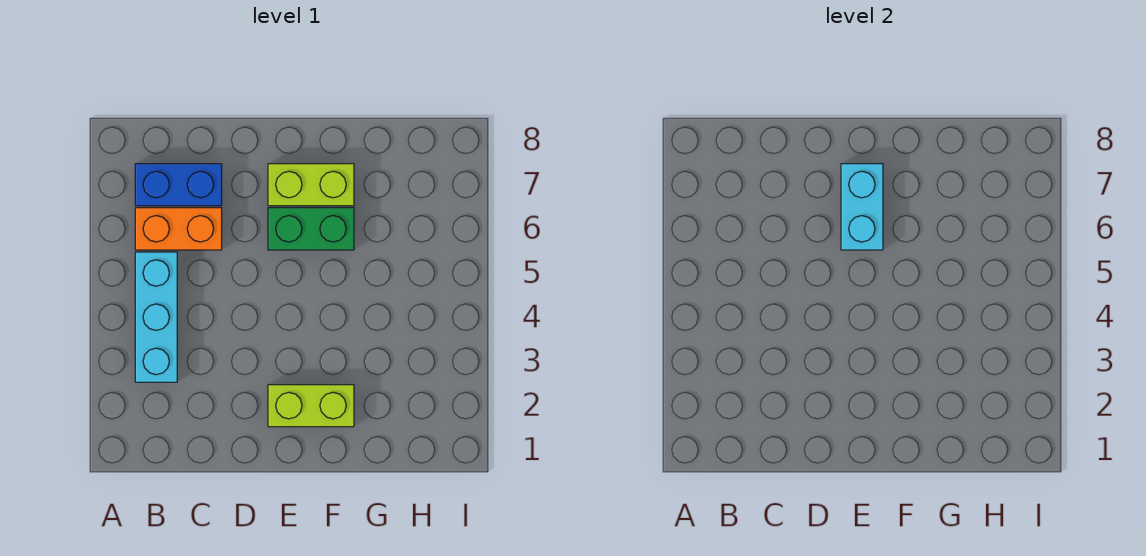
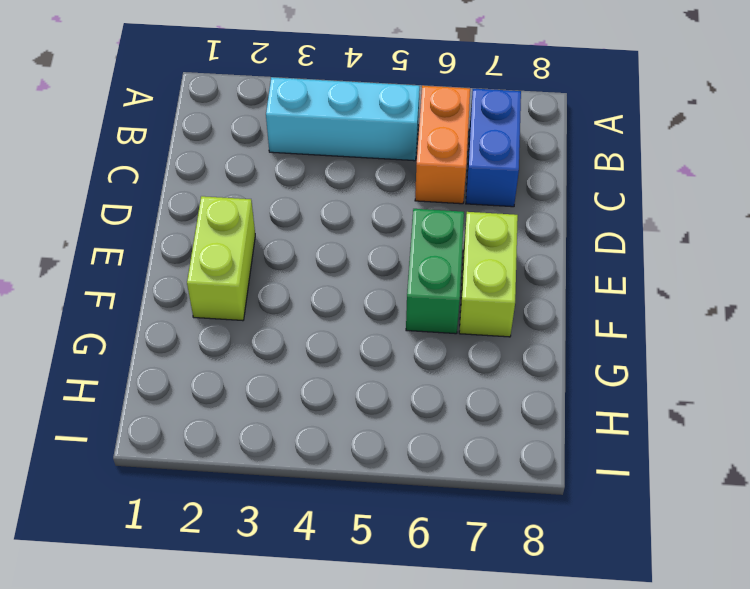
cyan brick E6:E7 level 2 -> none

